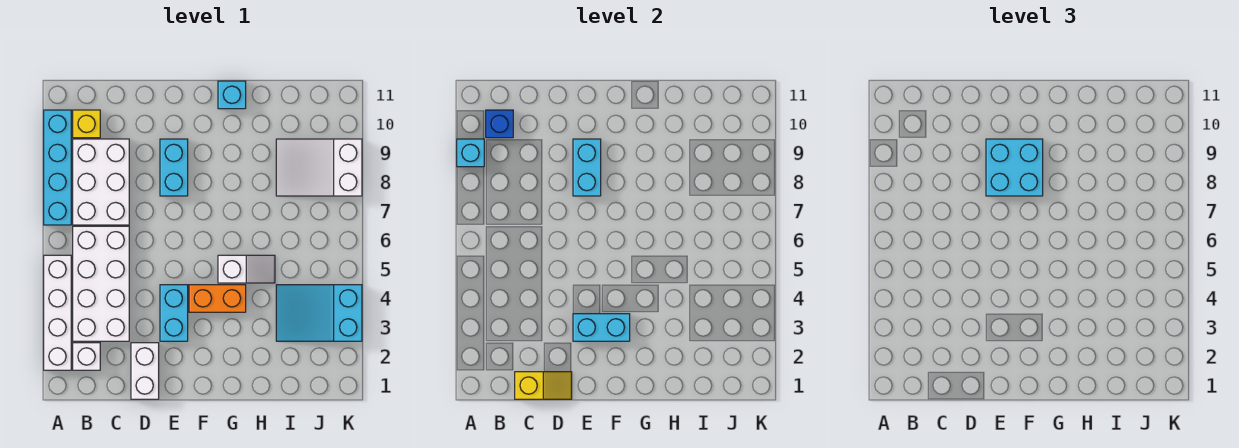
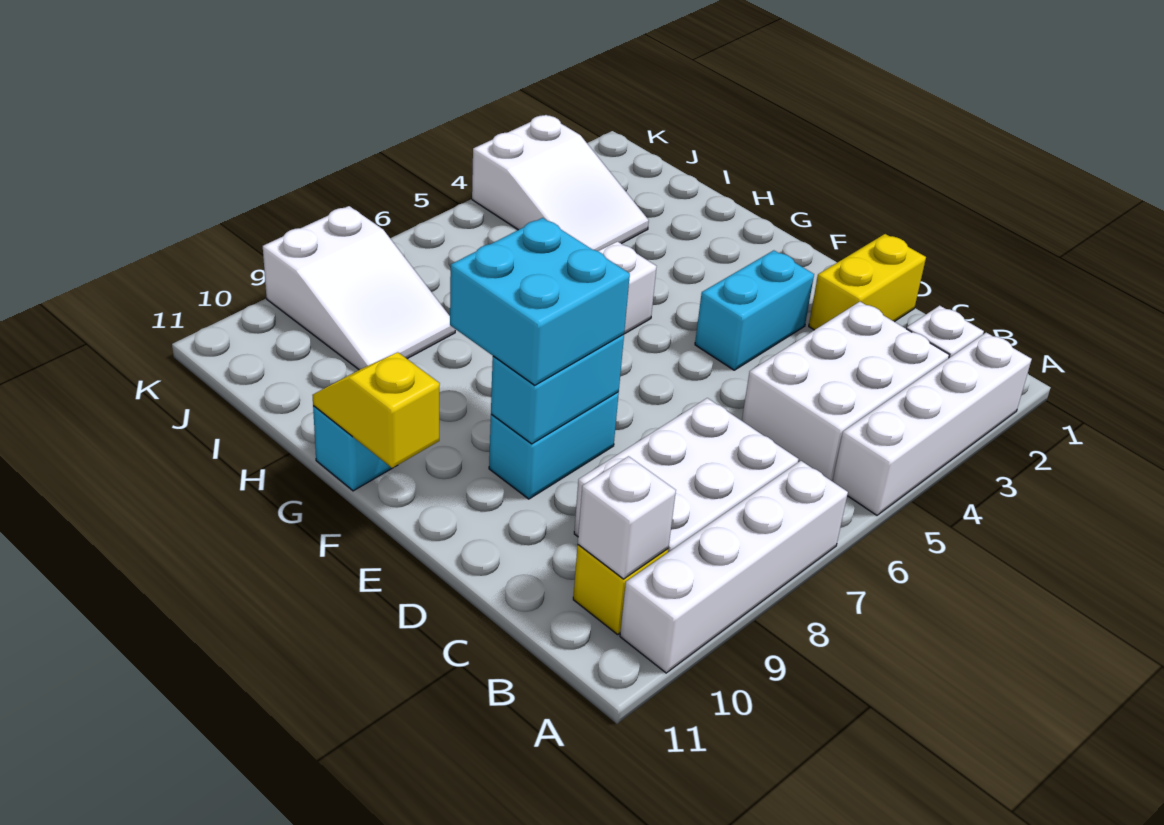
cyan brick A7:A10 level 1 -> white brick A7:A10 level 1
cyan brick A9 level 2 -> none
white brick B3:C6 level 1 -> white brick B3:C5 level 1
blue brick B10 level 2 -> white brick B10 level 2
yellow slope C1:D1 level 2 top C -> yellow slope F11:G11 level 2 top F
white brick D1:D2 level 1 -> yellow brick D1:D2 level 1
cyan brick E3:F3 level 2 -> none
orange brick F4:G4 level 1 -> none
cyan slope I3:K4 level 1 top K -> white slope I3:K4 level 1 top K

